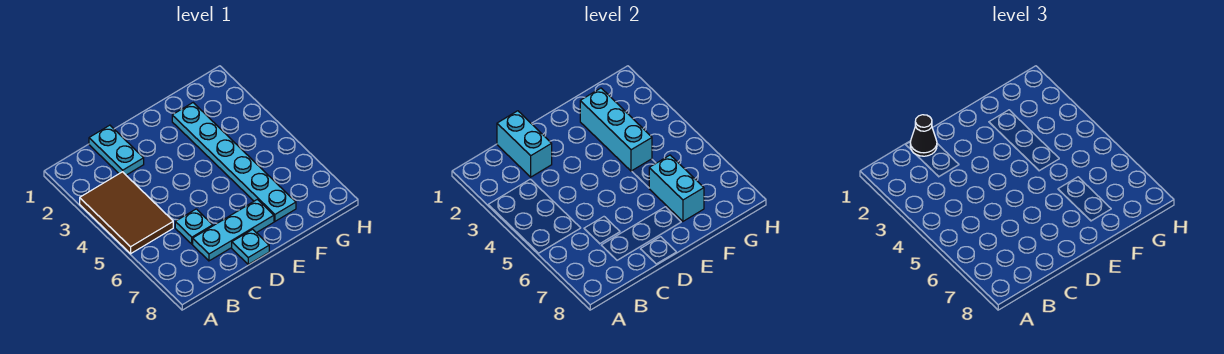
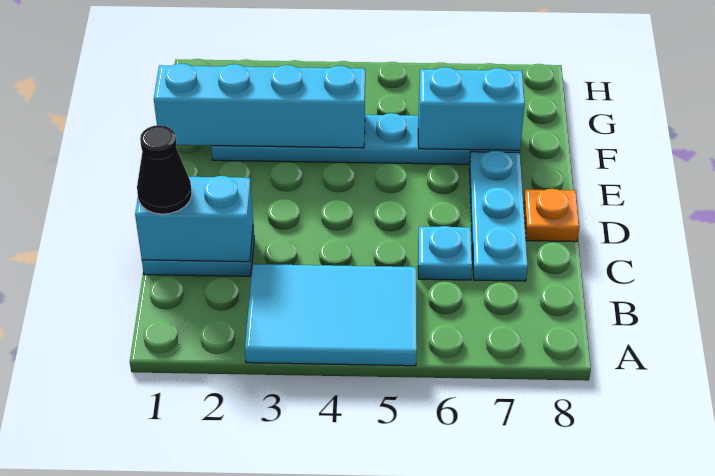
brown tile A3:B5 level 1 -> cyan tile A3:B5 level 1
cyan plate D8 level 1 -> orange plate D8 level 1
cyan brick F2:F4 level 2 -> cyan brick F1:F4 level 2

